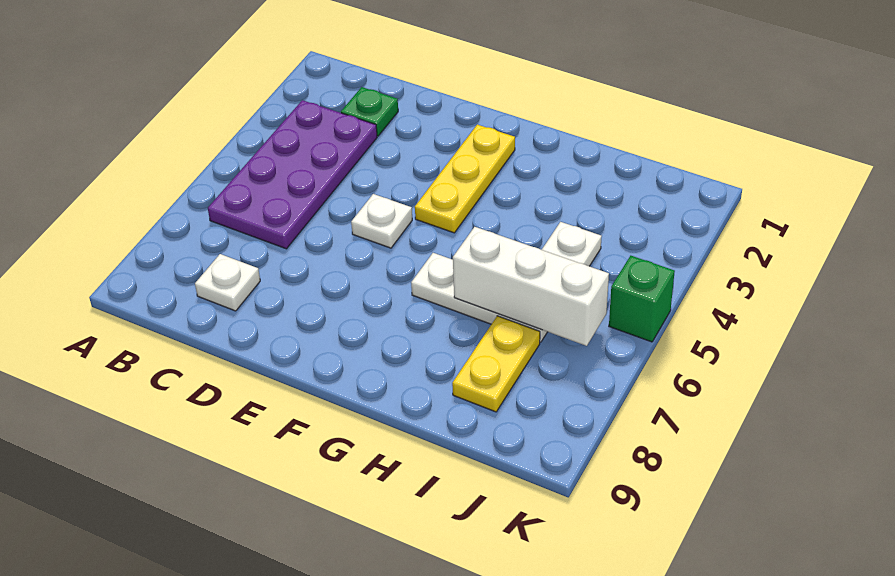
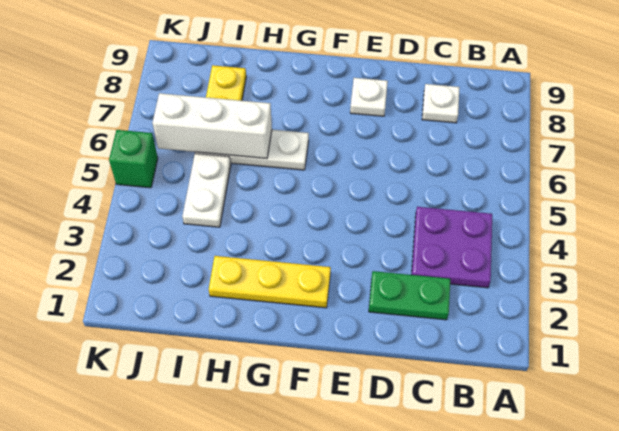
purple plate B3:C6 level 1 -> purple plate B3:C4 level 1
green plate C2 level 1 -> green plate C2:D2 level 1
white plate E5 level 1 -> white plate E8 level 1
yellow plate F2:F4 level 1 -> yellow plate F2:H2 level 1

